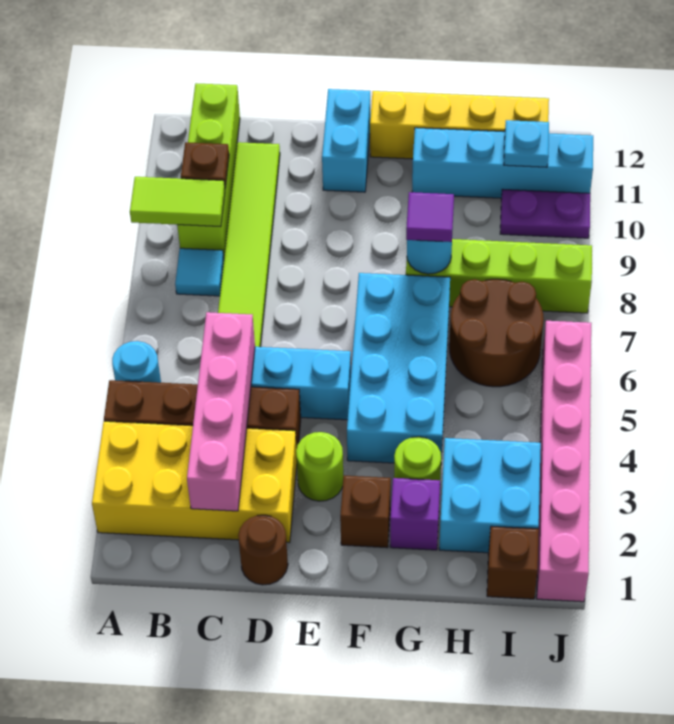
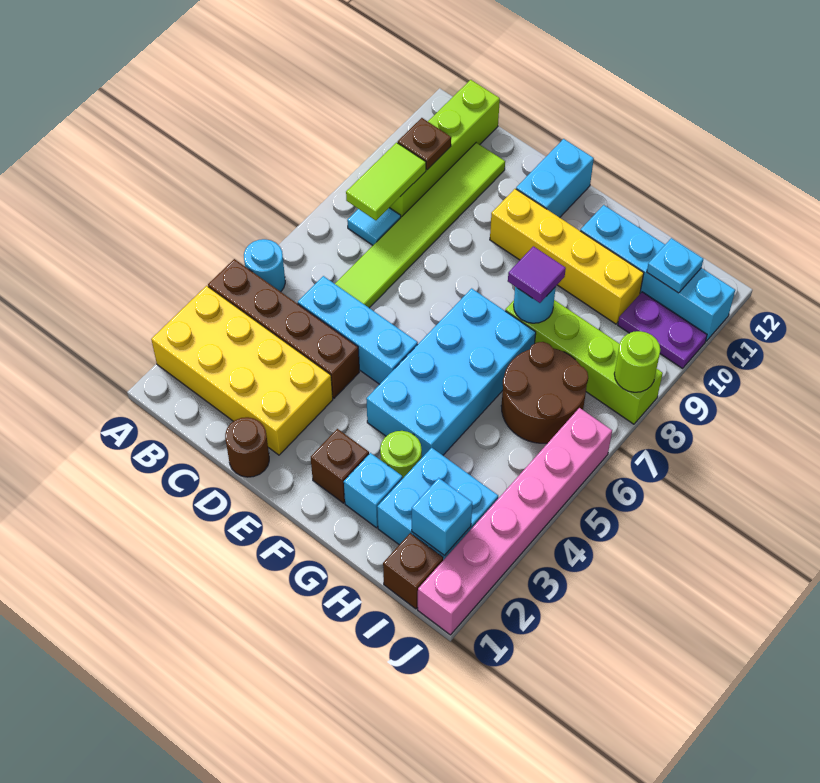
lime tile A9:B9 level 2 -> lime tile B8:B9 level 2
pink brick C2:C5 level 2 -> none
lime round brick E3 level 1 -> lime round brick J8 level 2
yellow brick F12:I12 level 1 -> yellow brick E10:H10 level 1
purple brick G2 level 1 -> cyan brick G2 level 1
none -> cyan brick I2 level 2

